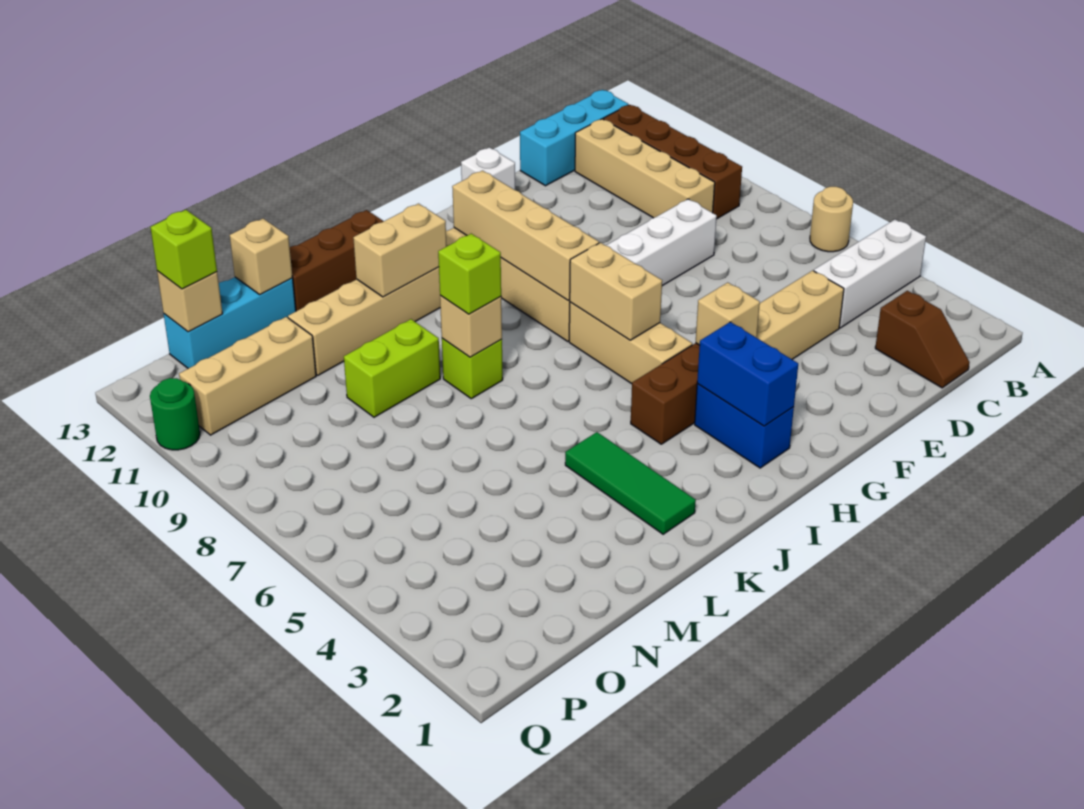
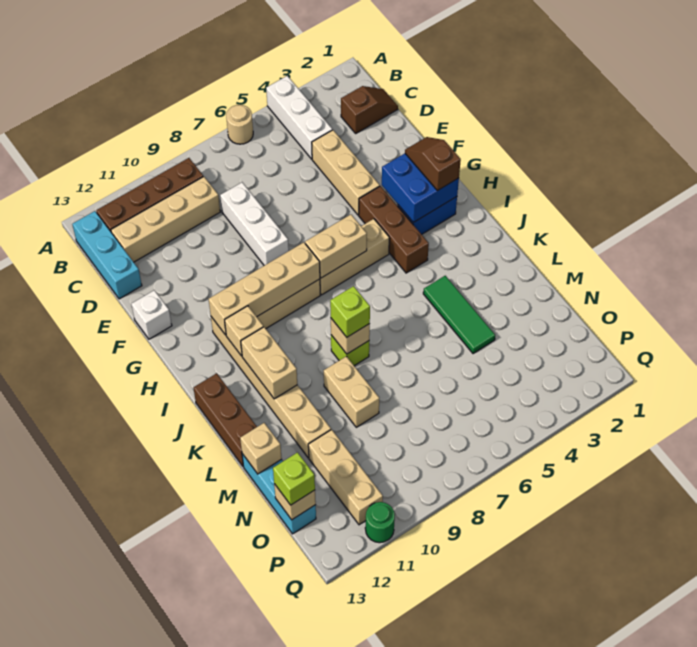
none -> brown slope G2:H2 level 3 top H
tan brick G4 level 2 -> tan brick I11 level 2
blue brick H2:H3 level 2 -> blue brick G2:H3 level 2
green tile K2:K4 level 1 -> green tile K4:M4 level 1
lime brick L9:M9 level 1 -> tan brick L9:M9 level 1

